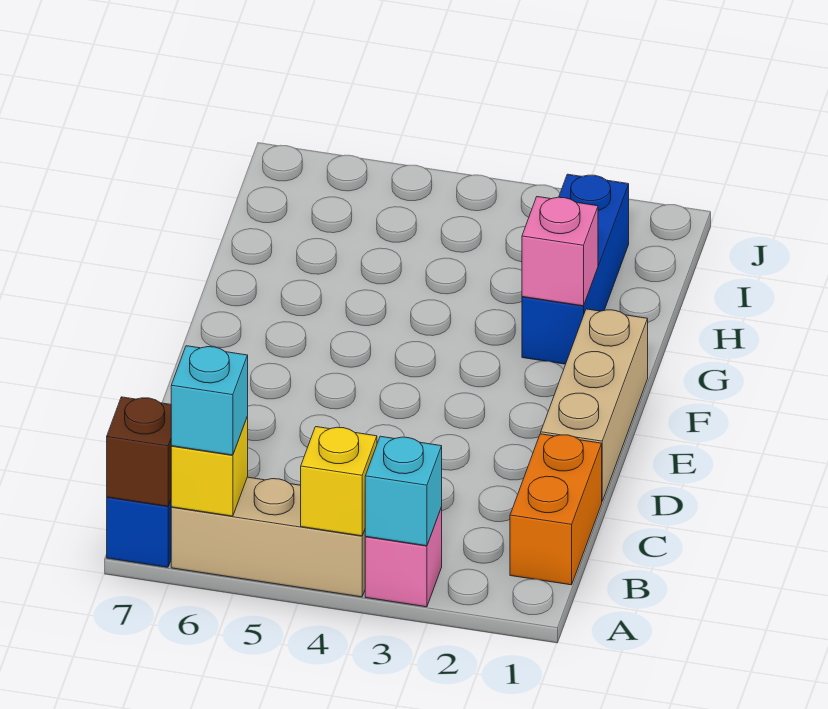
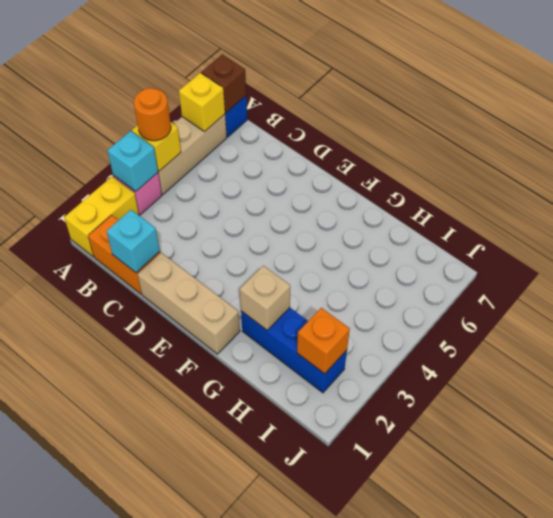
none -> yellow brick A1:A2 level 1
none -> orange round brick A4 level 3
cyan brick A6 level 3 -> cyan brick C1 level 2
pink brick G2 level 2 -> tan brick G2 level 2
none -> orange brick I2 level 2

